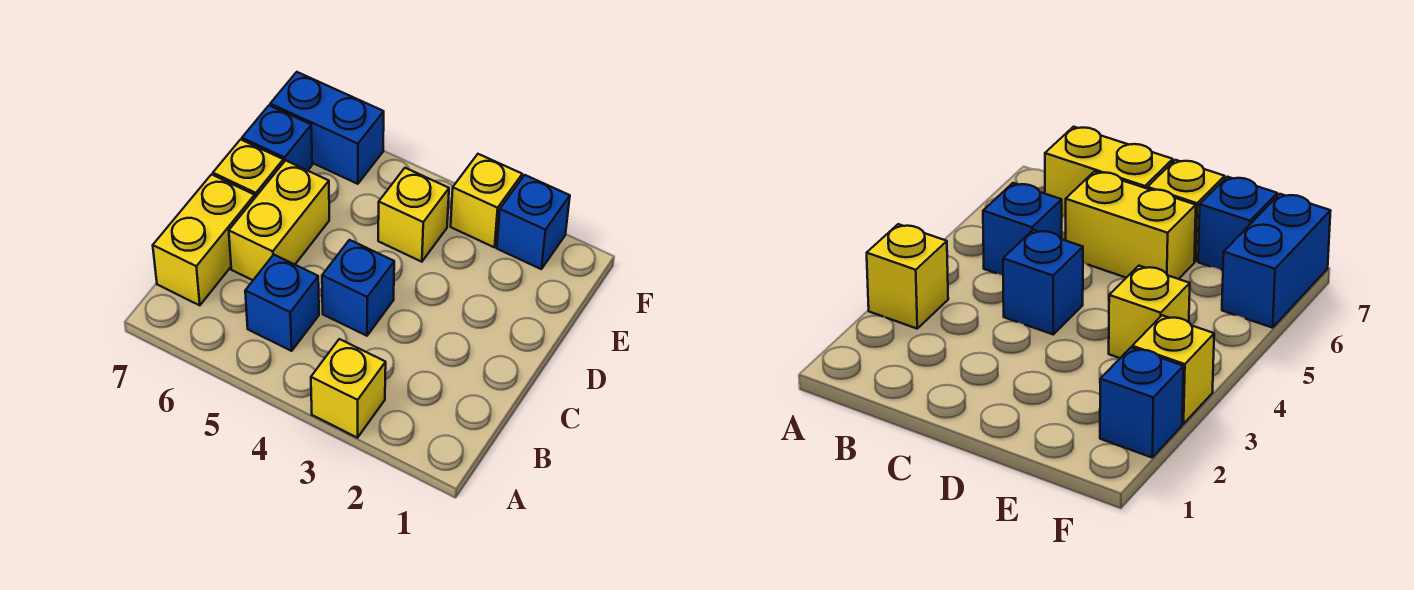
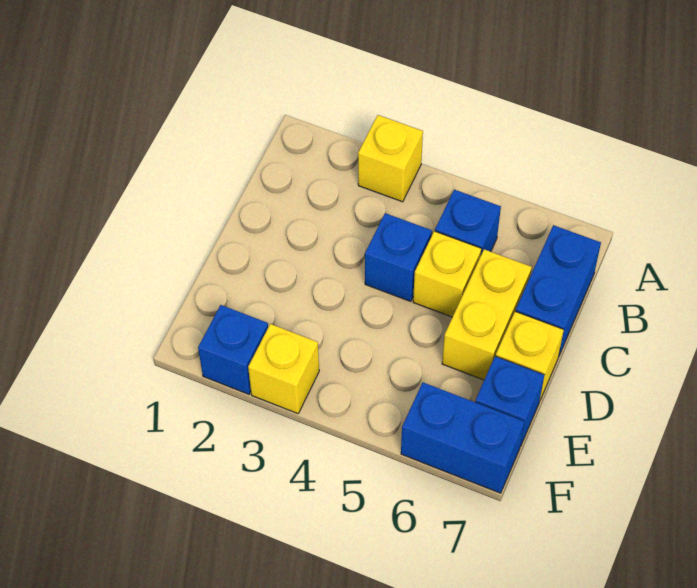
yellow brick B7:C7 level 1 -> blue brick B7:C7 level 1
yellow brick E4 level 1 -> yellow brick C5 level 1

